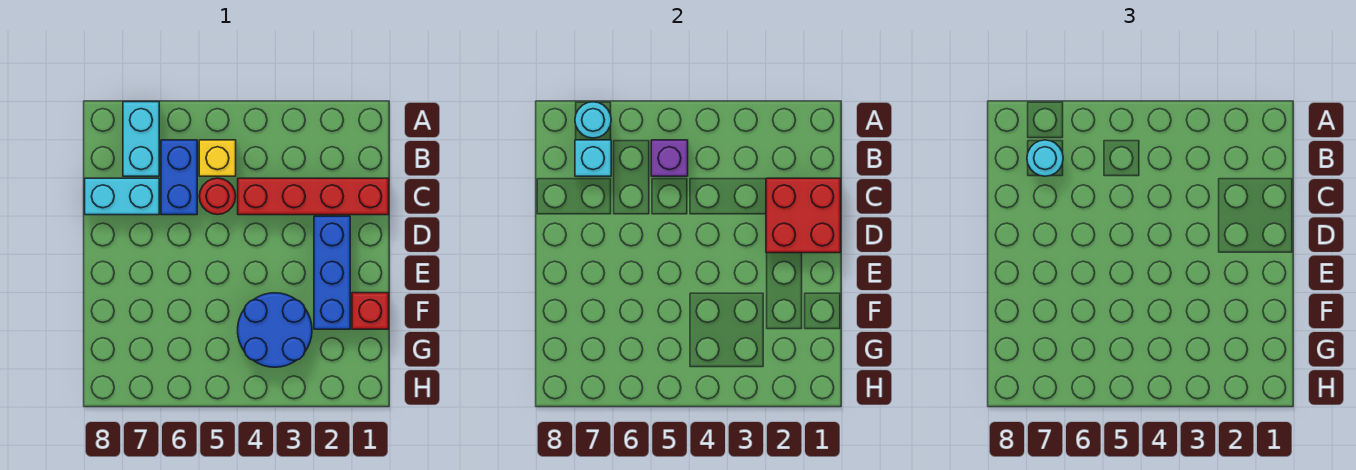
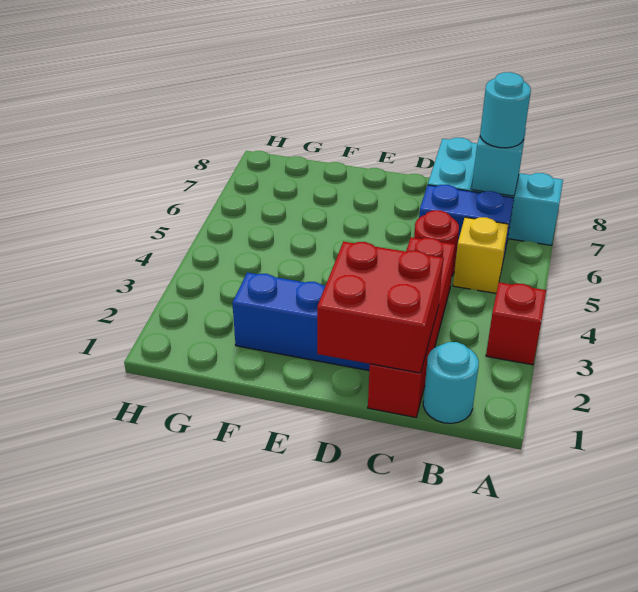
cyan round brick A7 level 2 -> cyan round brick B1 level 1
purple brick B5 level 2 -> none
red brick F1 level 1 -> red brick A3 level 1
blue round brick F3:G4 level 1 -> none

